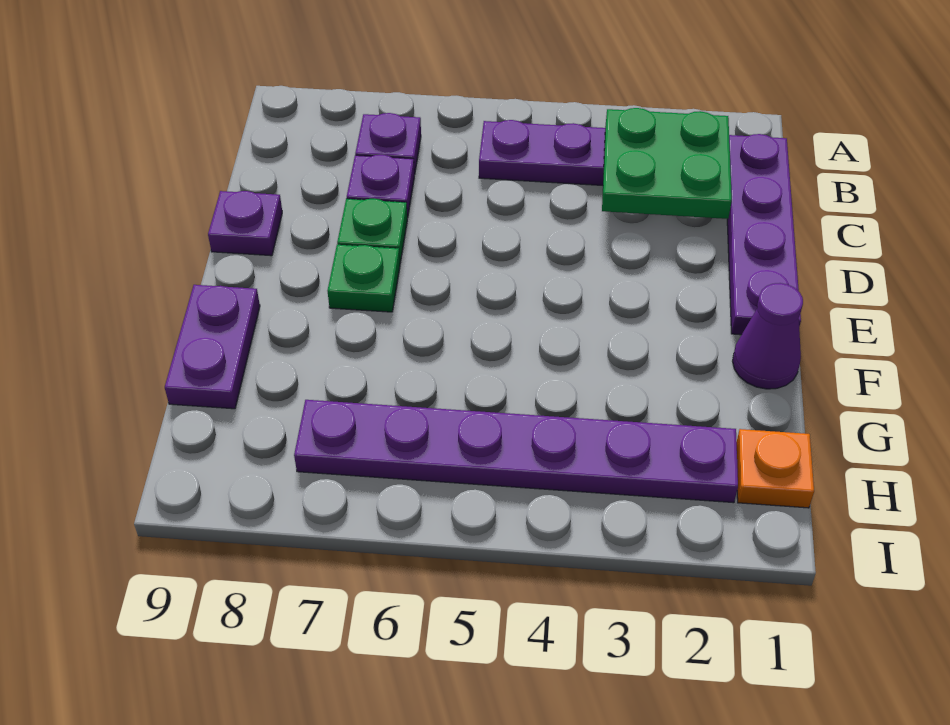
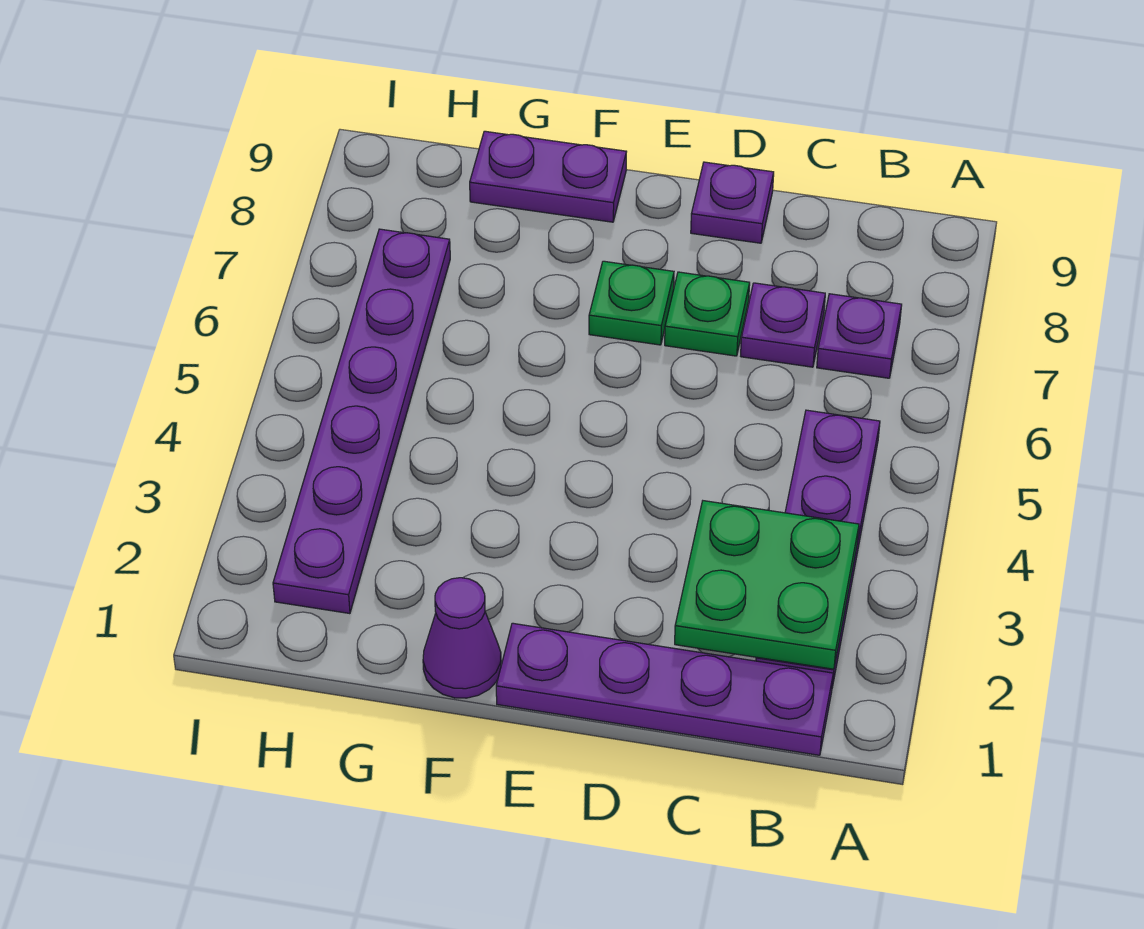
orange plate H1 level 1 -> none

